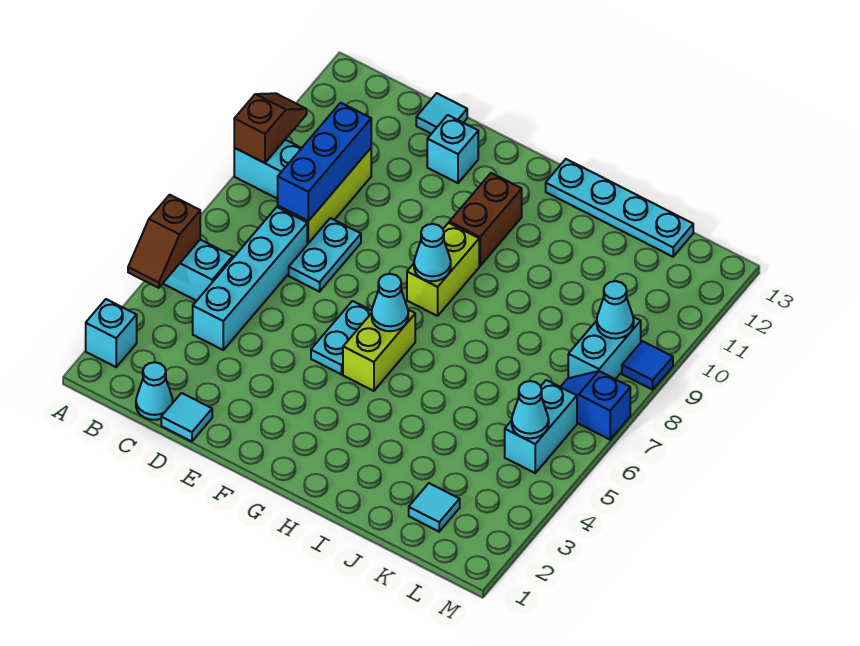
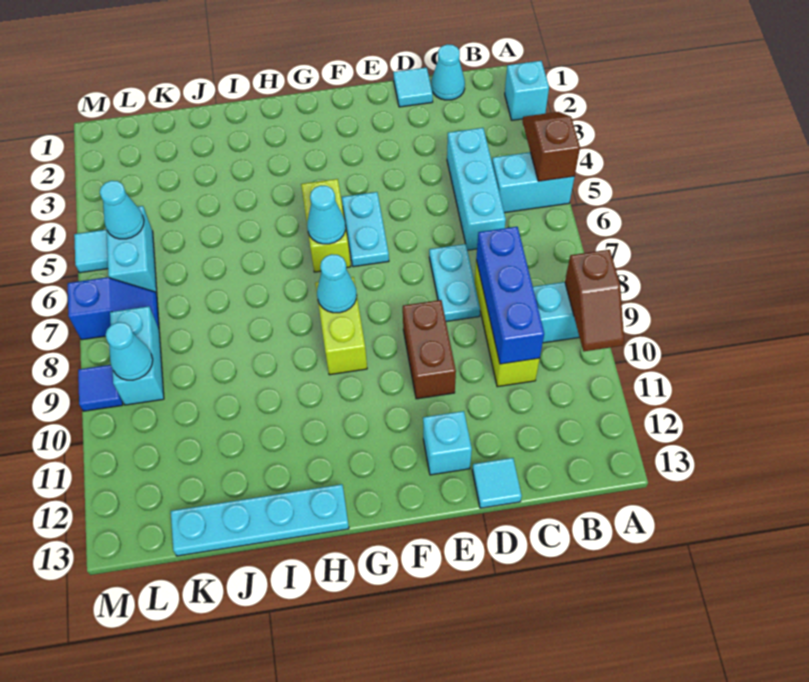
cyan brick C4:C7 level 1 -> cyan brick C4:C6 level 1
brown brick G10:G11 level 1 -> brown brick E9:E10 level 1
cyan tile K2 level 1 -> cyan tile M5 level 1

